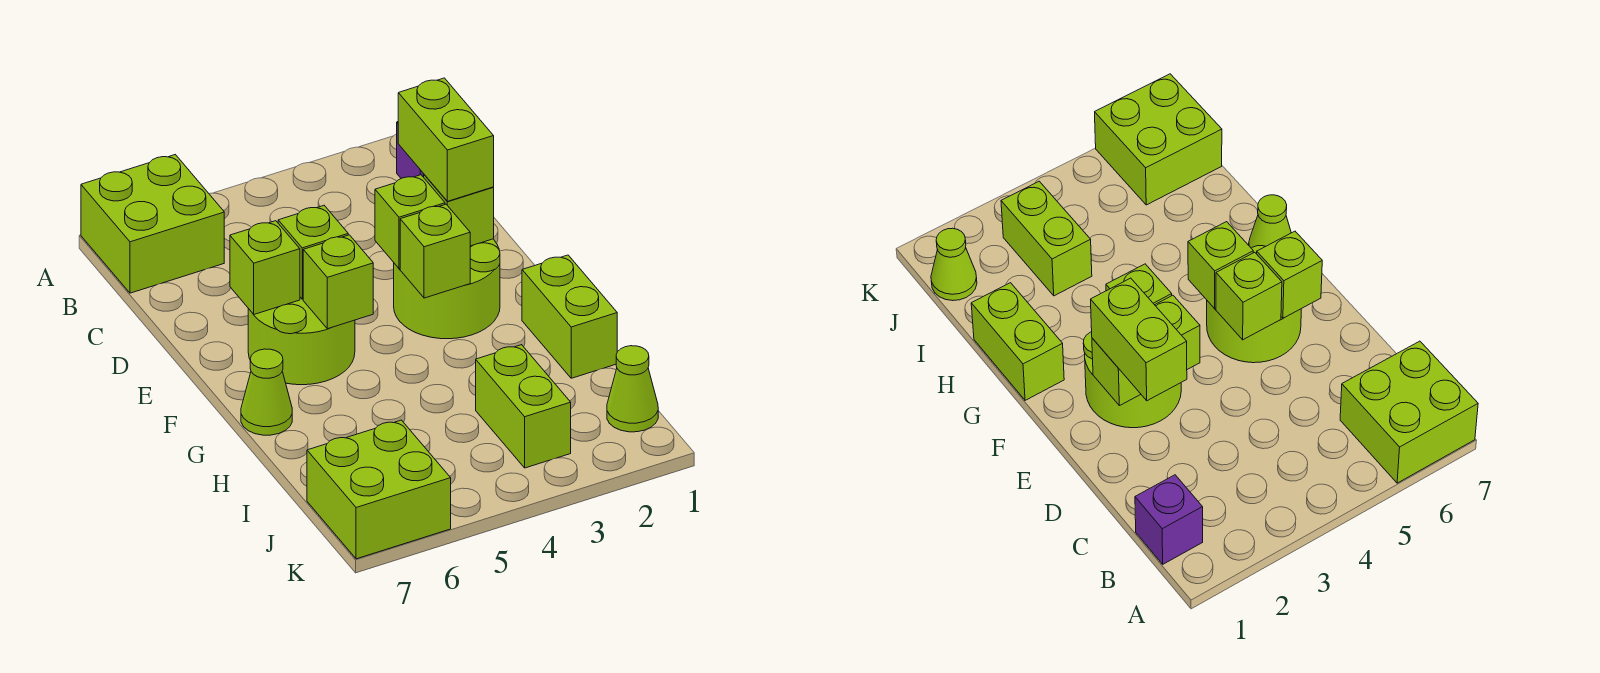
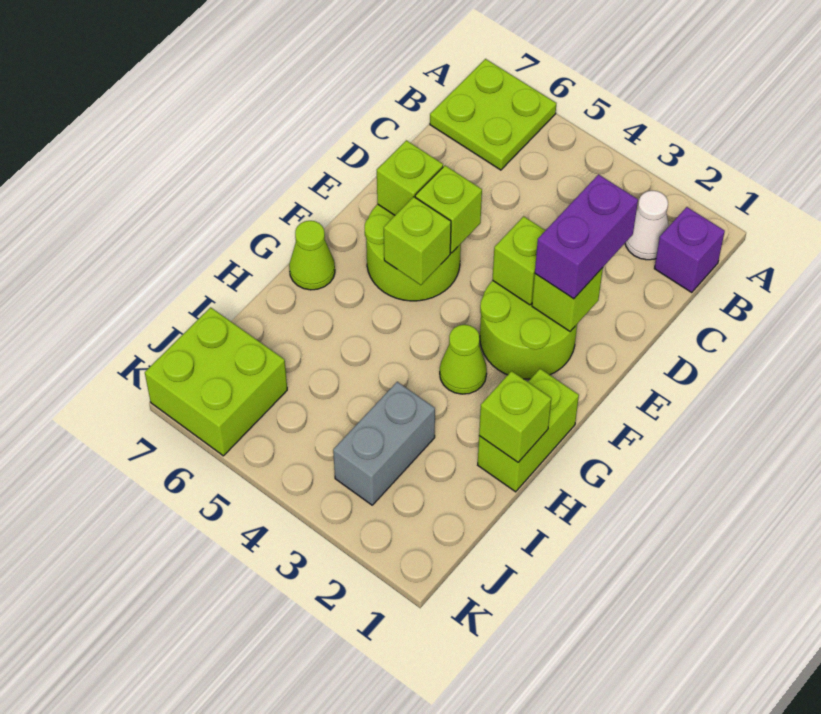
lime brick A6:B7 level 1 -> lime plate A6:B7 level 1
none -> white cone B2 level 1
lime brick D2:E2 level 3 -> purple brick D2:E2 level 3
lime brick F3 level 2 -> lime brick H1 level 2
lime brick I3:J3 level 1 -> grey brick I3:J3 level 1
lime cone J1 level 1 -> lime cone G3 level 1

